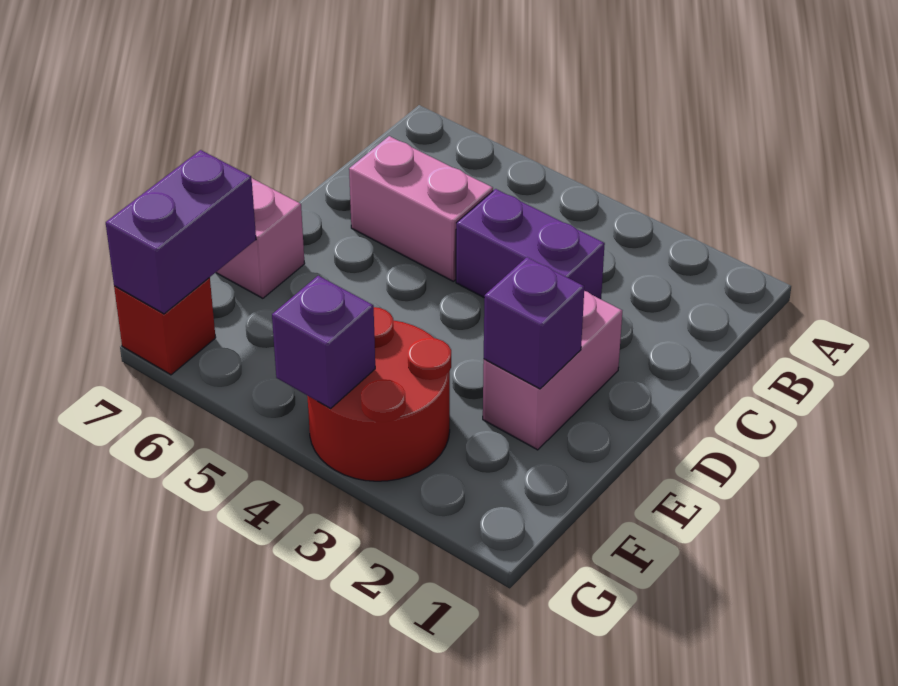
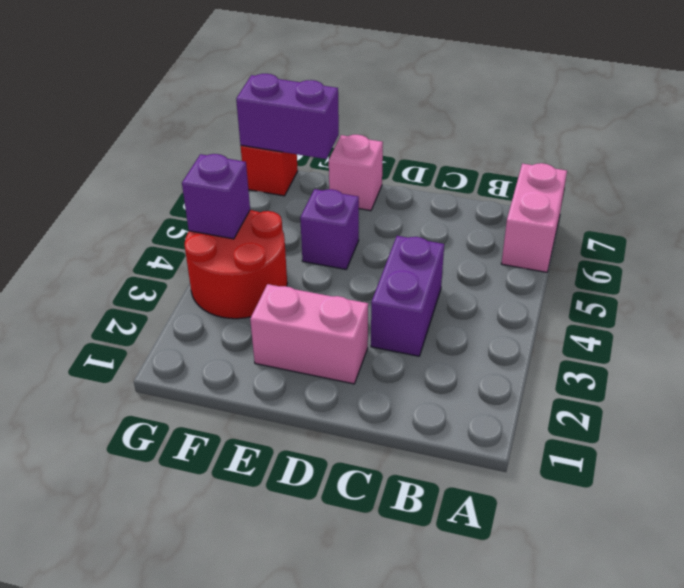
pink brick C5:C6 level 1 -> pink brick A6:A7 level 1
purple brick E2 level 2 -> purple brick E5 level 1

